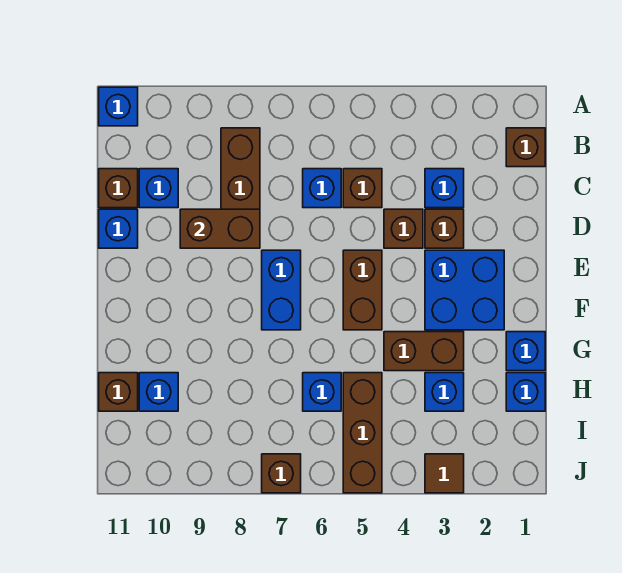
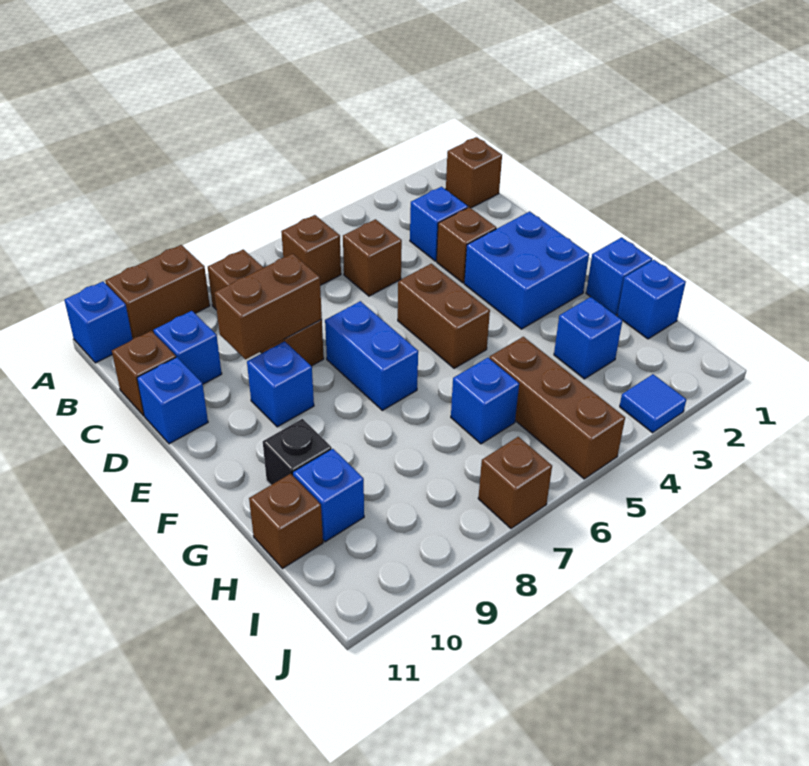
blue brick C6 level 1 -> blue brick E9 level 1
brown brick D4 level 1 -> brown brick B6 level 1
brown brick G3:G4 level 1 -> brown brick A9:A10 level 1
none -> black brick G10 level 1
brown tile J3 level 1 -> blue tile J3 level 1

